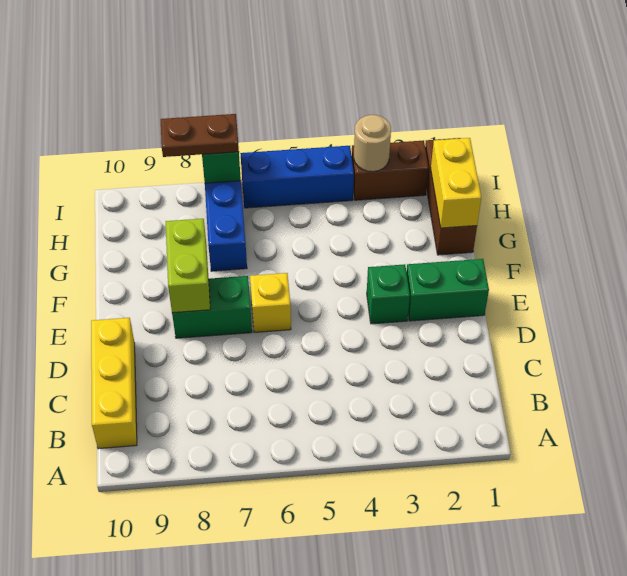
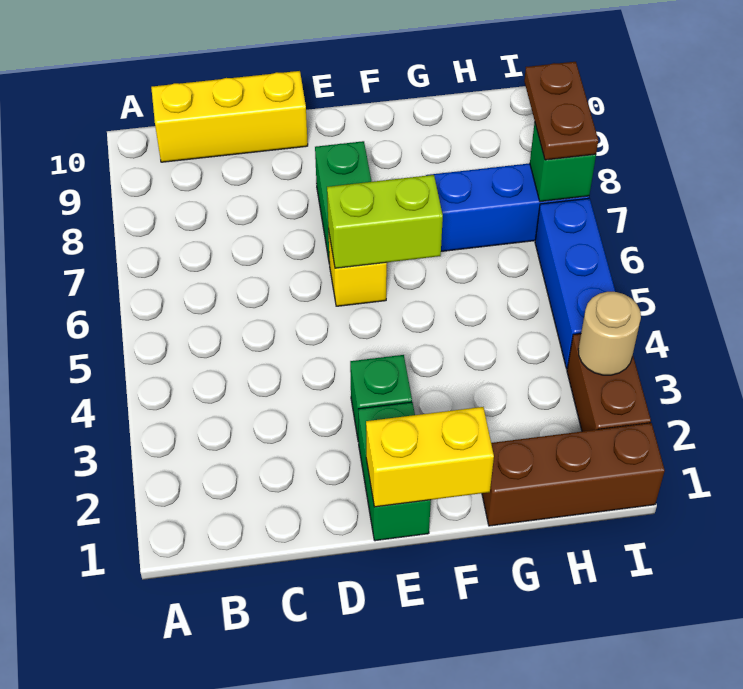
lime brick E8:F8 level 2 -> lime brick E6:F6 level 2
yellow brick G1:H1 level 2 -> yellow brick E1:F1 level 2

